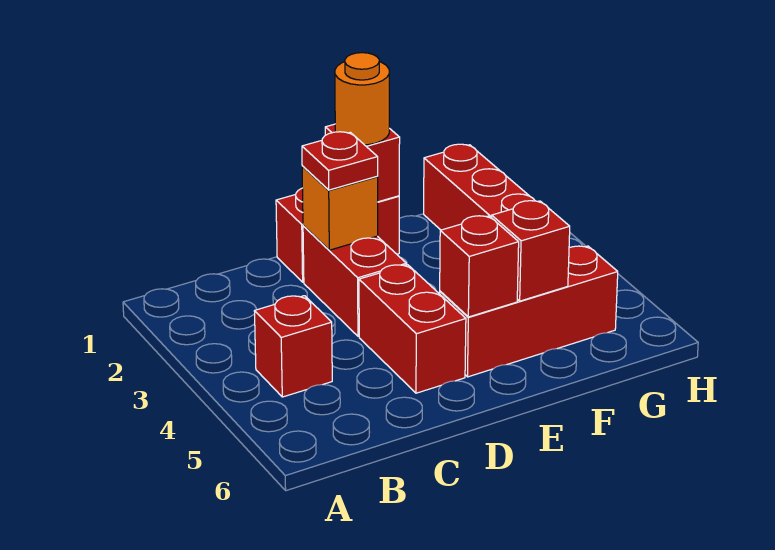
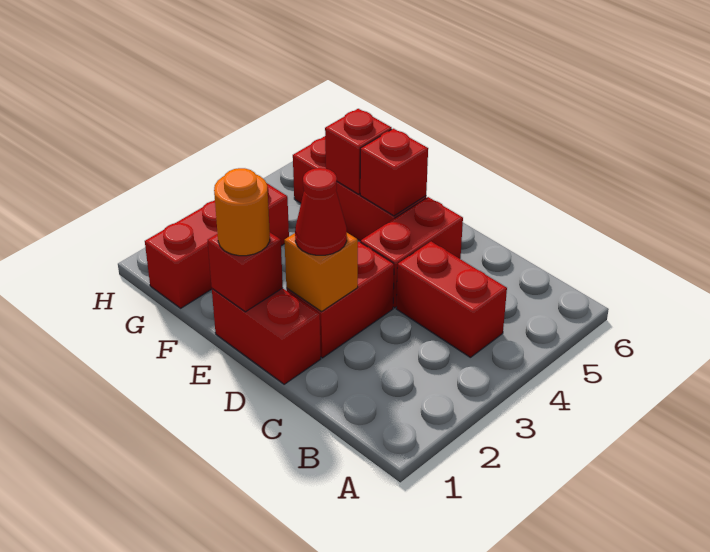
red brick B4 level 1 -> red brick B4:C4 level 1
red plate D2 level 3 -> red cone D2 level 3

